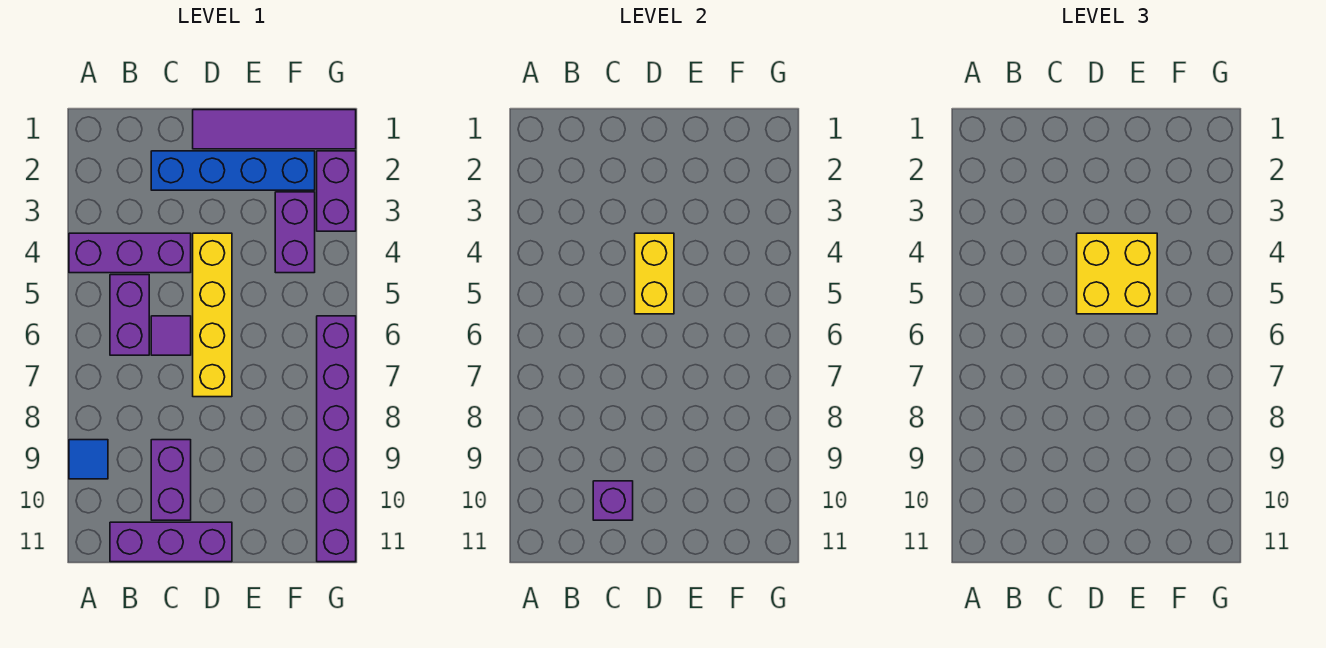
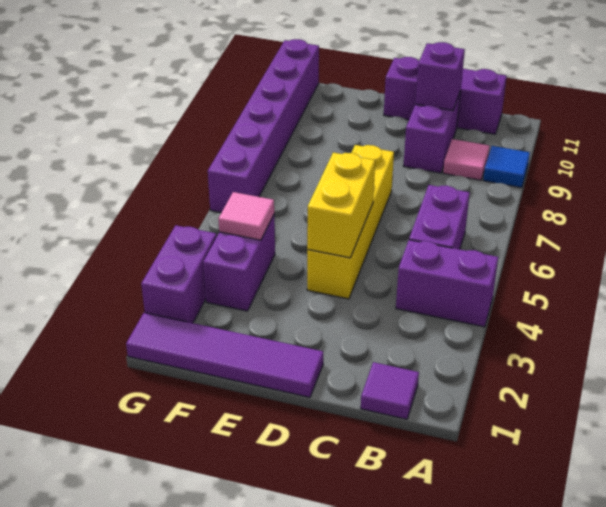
purple brick A4:C4 level 1 -> purple brick A4:B4 level 1
none -> pink tile B9 level 1
blue brick C2:F2 level 1 -> none
purple tile C6 level 1 -> purple tile B1 level 1
yellow brick D4:E5 level 3 -> none
none -> pink tile F4 level 2

